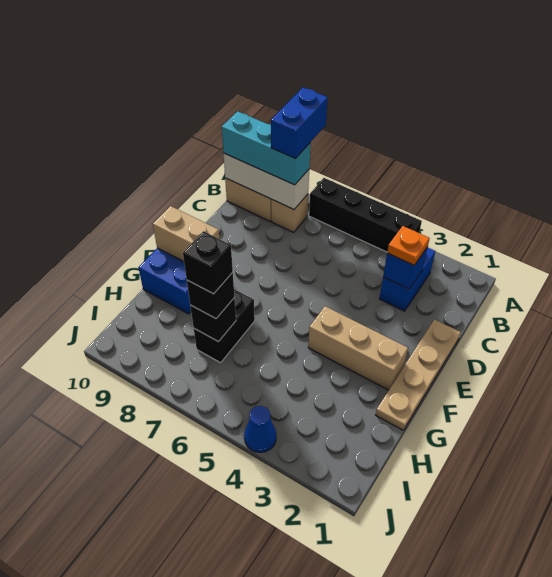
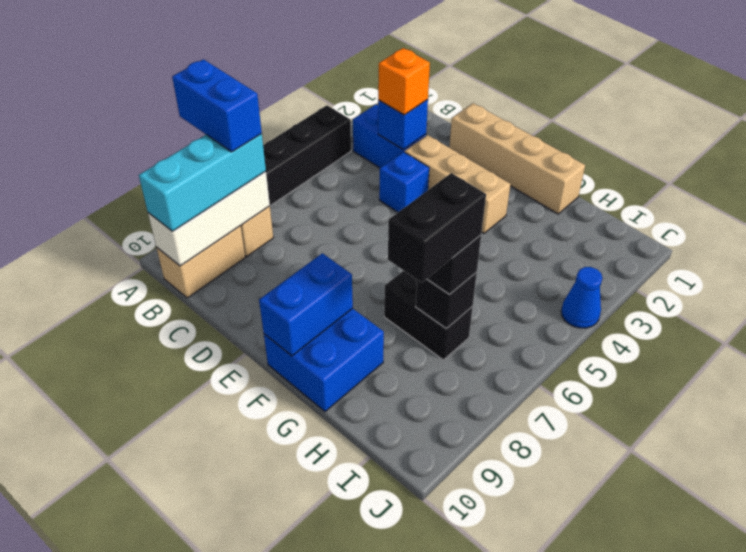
orange plate C3 level 3 -> orange brick C3 level 3
tan plate D1:G1 level 1 -> tan brick D1:G1 level 1
none -> blue brick D4 level 1
tan brick F2:F4 level 1 -> tan brick D3:F3 level 1
tan brick F9:F10 level 2 -> blue brick F9:F10 level 2
black brick H7 level 4 -> black brick H7:H8 level 4

